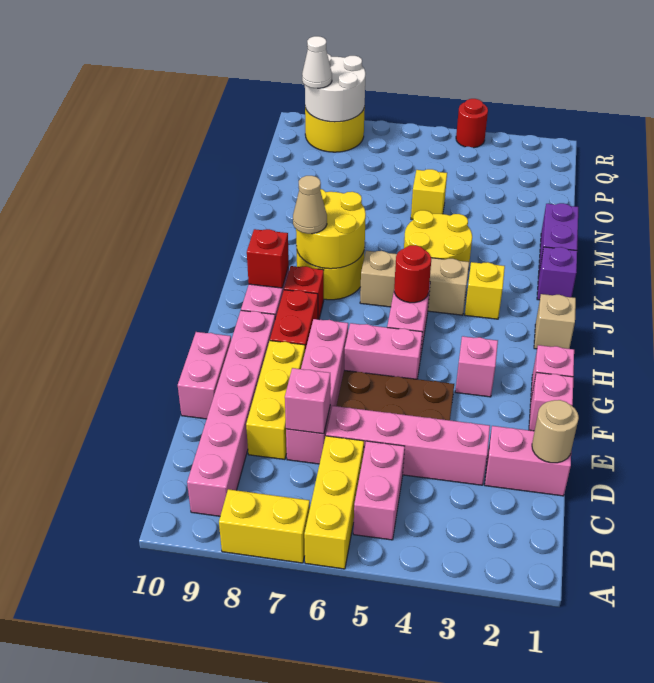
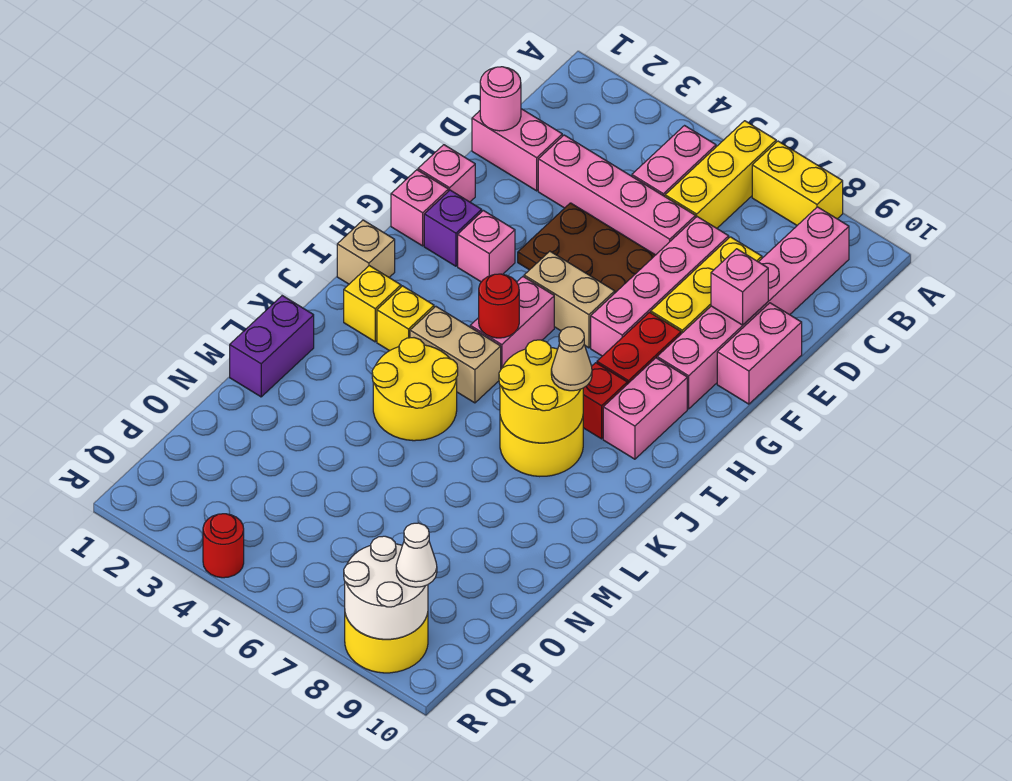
tan round brick D1 level 2 -> pink round brick D1 level 2
pink brick D7 level 2 -> pink brick E9 level 2
pink brick G5:G6 level 1 -> tan brick G5:G6 level 1
red brick I9 level 2 -> none
tan brick J4:J6 level 1 -> tan brick J4:J5 level 1
purple brick K1 level 1 -> purple brick G2 level 1
yellow brick N5 level 1 -> yellow brick J2 level 1

